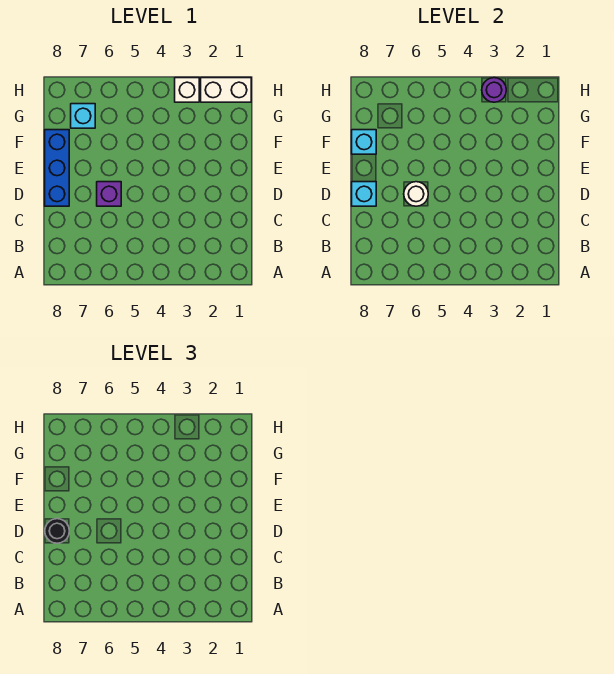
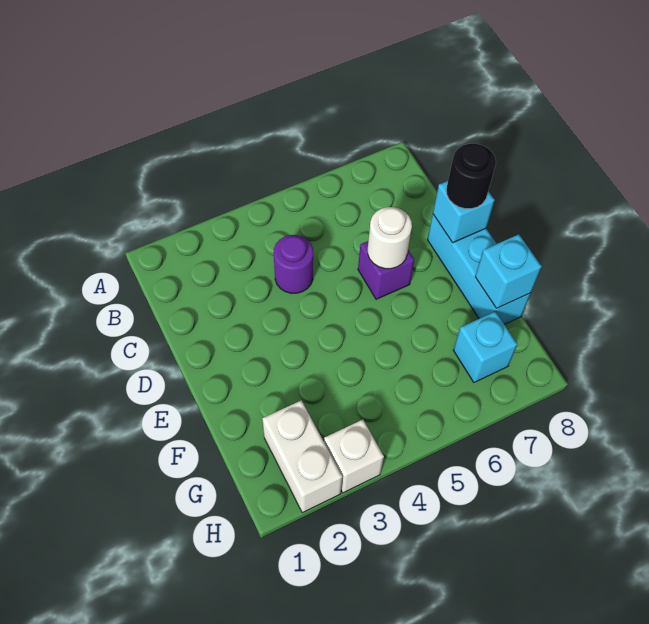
blue brick D8:F8 level 1 -> cyan brick D8:F8 level 1
white brick H1:H2 level 1 -> white brick G2:H2 level 1
purple round brick H3 level 2 -> purple round brick C4 level 1

